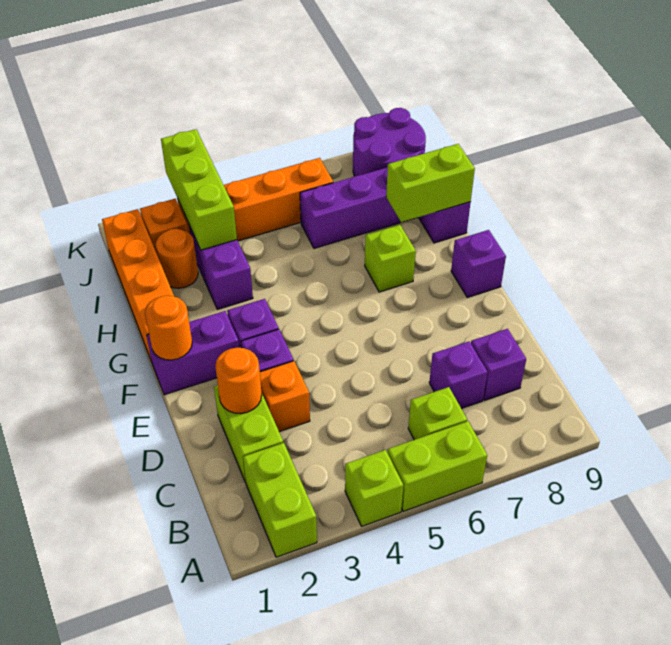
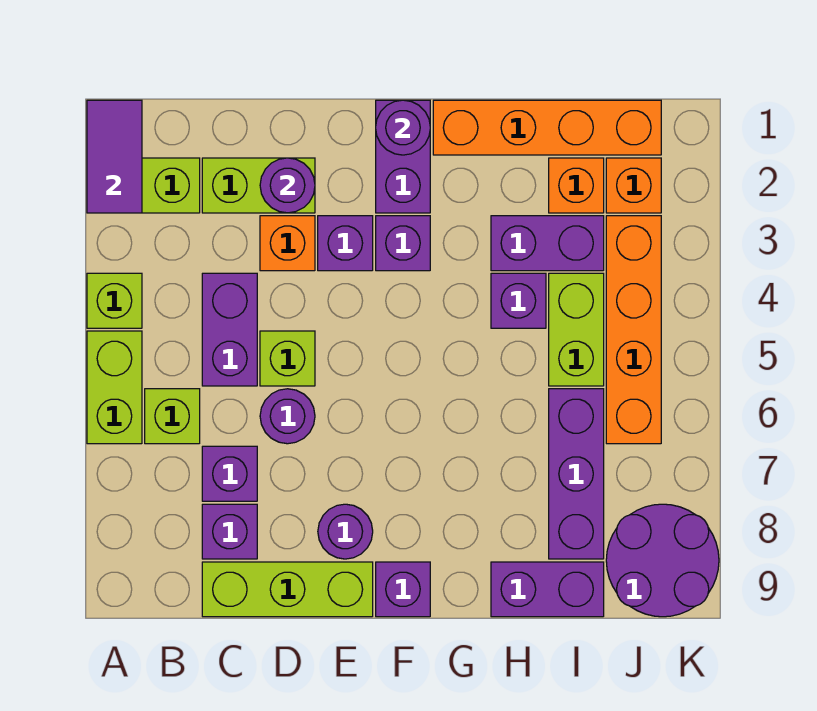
none -> purple tile A1:A2 level 2
none -> purple brick C4:C5 level 1
orange round brick D2 level 2 -> purple round brick D2 level 2
none -> purple round brick D6 level 1
none -> purple round brick E8 level 1
orange round brick F1 level 2 -> purple round brick F1 level 2
lime brick G7 level 1 -> lime brick D5 level 1
none -> purple brick H4 level 1
lime brick H8:H9 level 2 -> lime brick I4:I5 level 1
orange round brick I2 level 1 -> orange brick I2 level 1
lime brick I3:K3 level 2 -> lime brick C9:E9 level 1

